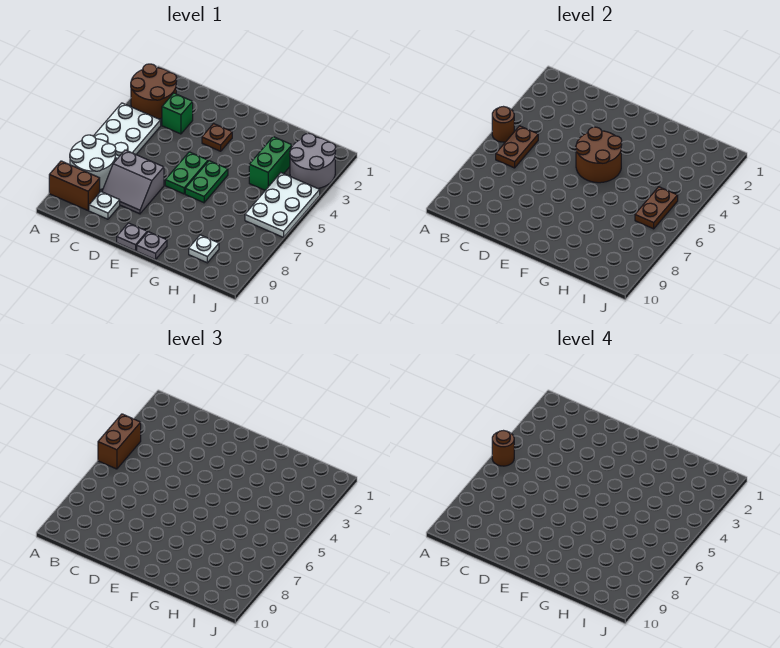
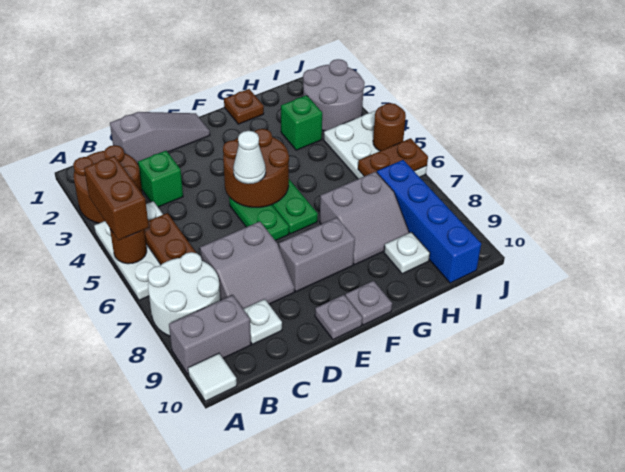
brown round brick A5 level 4 -> brown round brick J5 level 2
brown brick A9:B9 level 1 -> grey brick A9:B9 level 1
none -> white tile A10 level 1
none -> grey slope C1:E1 level 1 top C
brown plate E3 level 1 -> brown plate G1 level 1
none -> white cone E5 level 3
none -> grey brick E8:F8 level 1
none -> grey slope G7:H8 level 1 top 7
green brick H3:H4 level 1 -> green brick H3 level 1
brown plate I5:I6 level 2 -> brown plate I6:J6 level 2
none -> blue brick I7:I10 level 1

